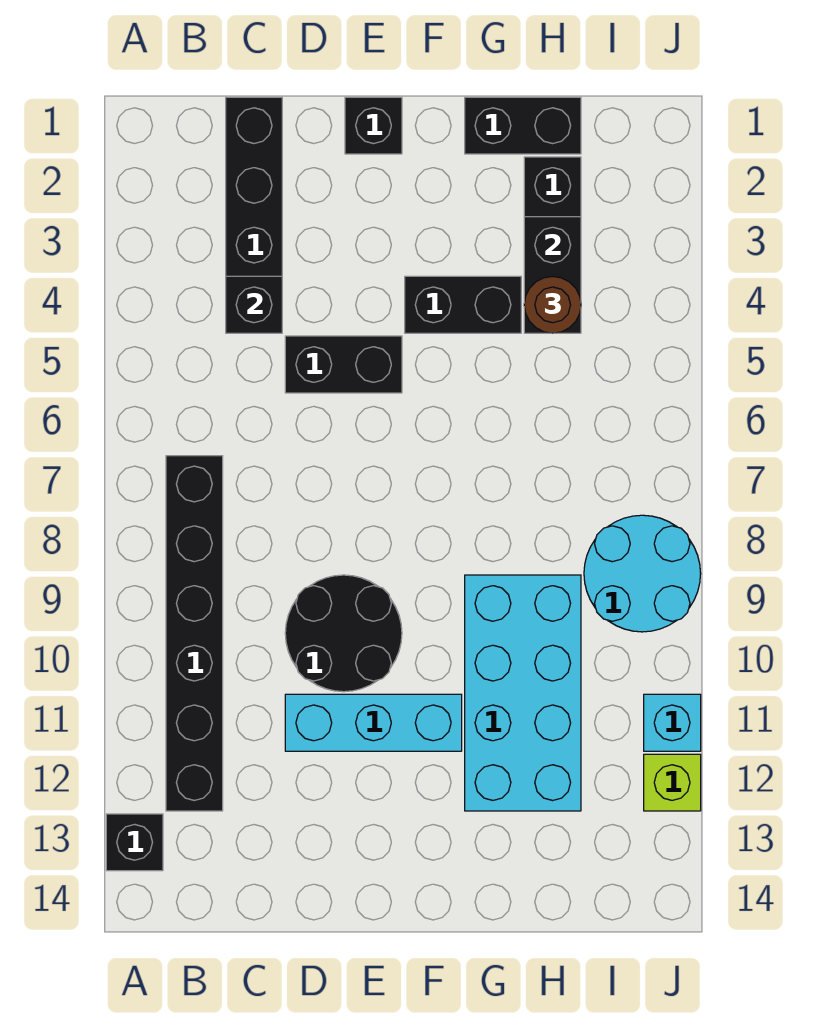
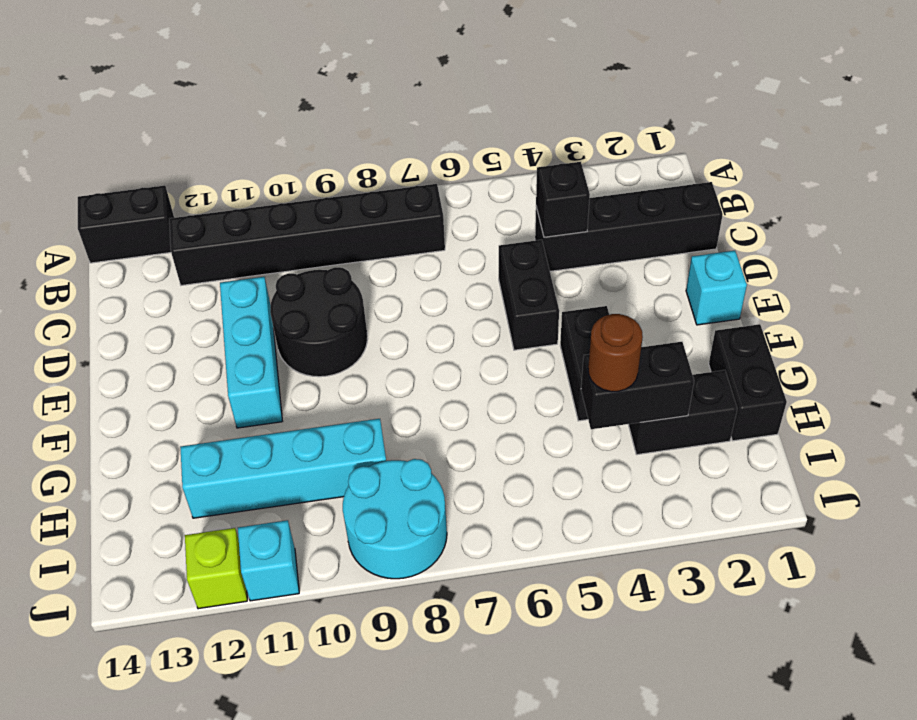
black brick A13 level 1 -> black brick A13:A14 level 1
black brick E1 level 1 -> cyan brick E1 level 1
cyan brick G9:H12 level 1 -> cyan brick H9:H12 level 1

